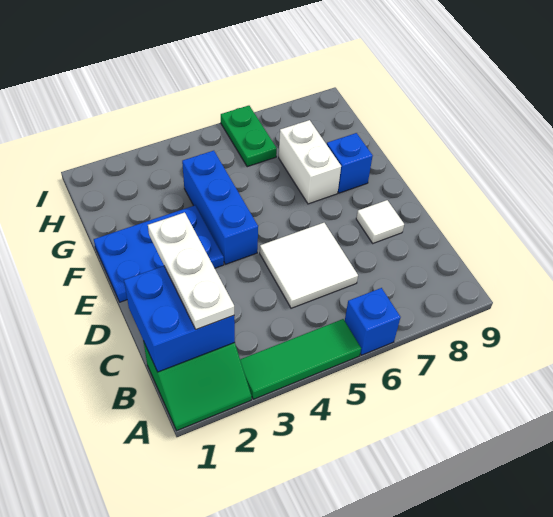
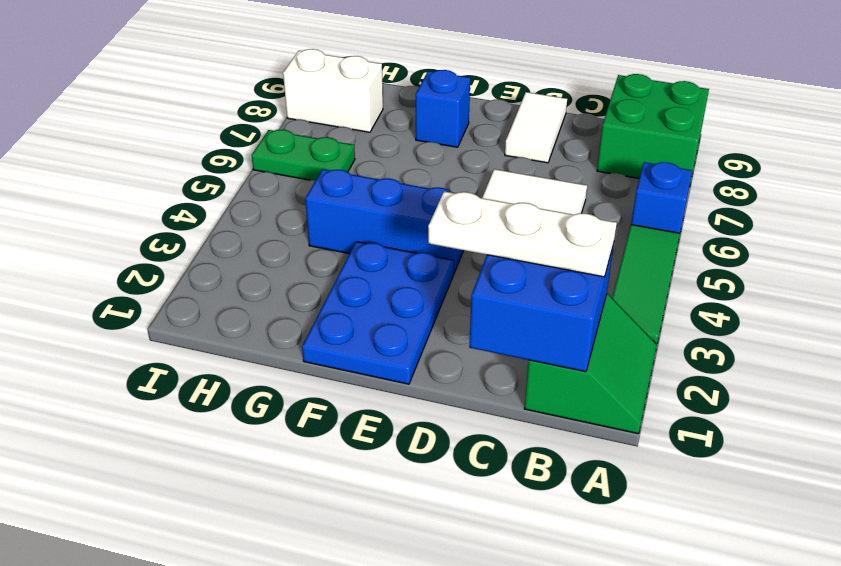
none -> green brick A8:B9 level 1
white tile D8 level 1 -> white tile D8:D9 level 1
white brick F7:G7 level 1 -> white brick H8:I8 level 1

